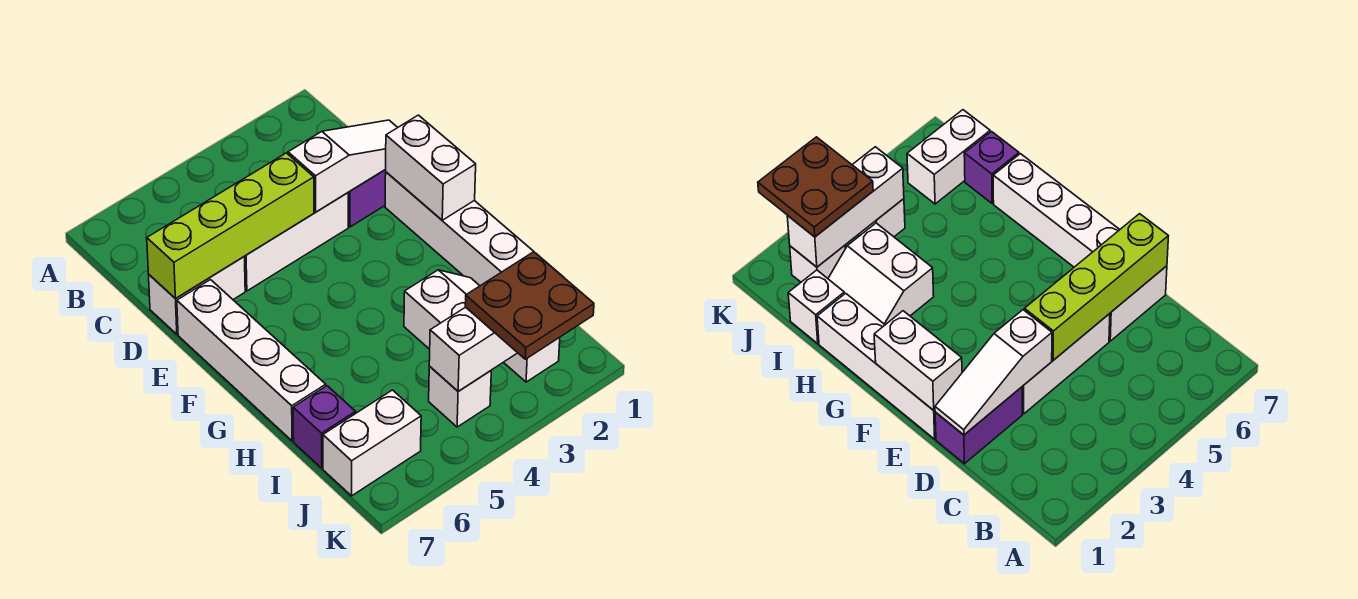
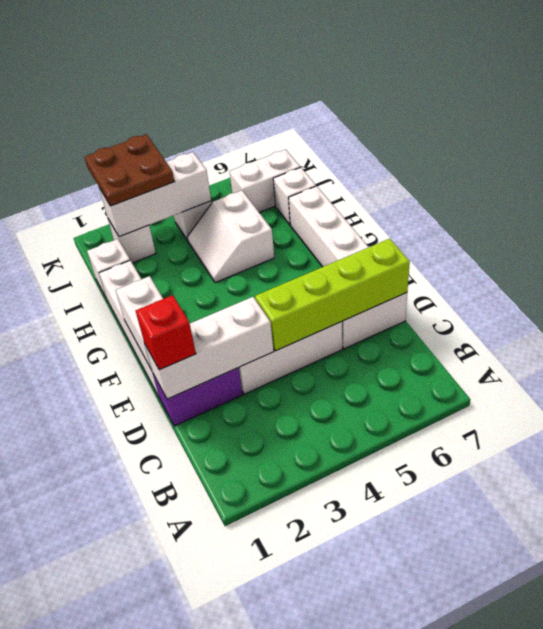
white slope D1:D3 level 2 top 3 -> white brick D1:D3 level 2
none -> red brick D1 level 3
white slope H2:I3 level 1 top 3 -> white slope H4:I5 level 1 top 5
purple brick I7 level 1 -> white brick I7 level 1

